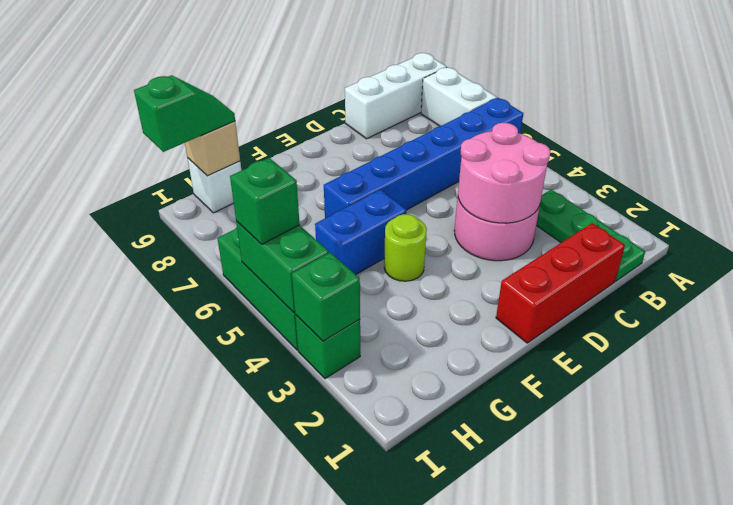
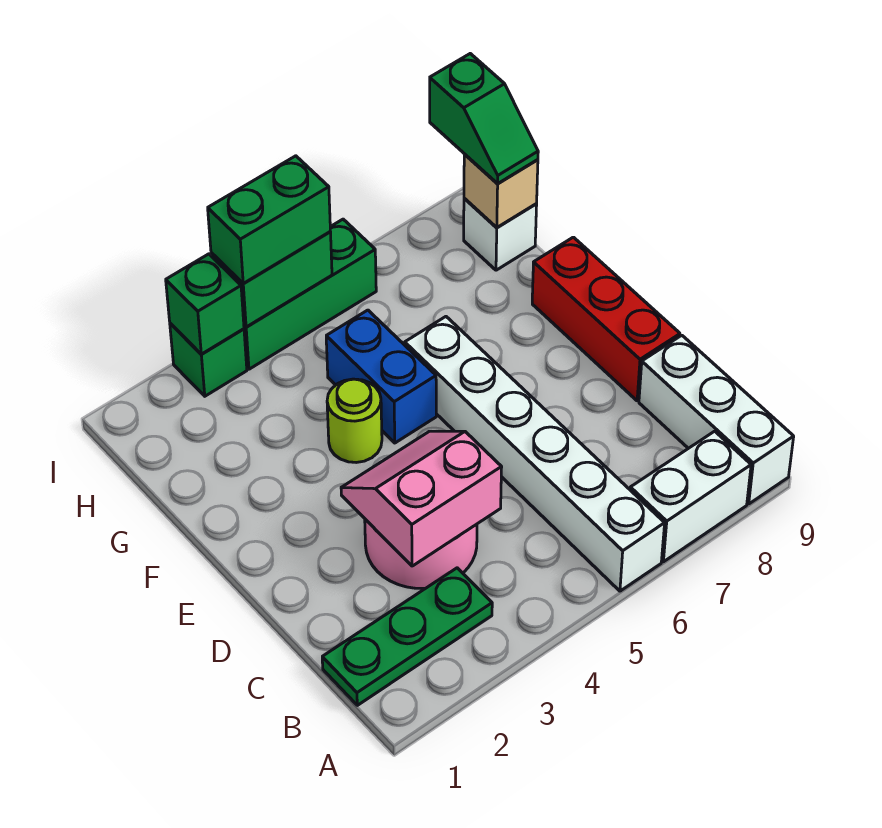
blue brick A6:F6 level 1 -> white brick A6:F6 level 1
red brick C1:E1 level 1 -> red brick D9:F9 level 1
pink round brick C3:D4 level 2 -> pink slope C3:D4 level 2 top C
green brick I5 level 3 -> green brick I4:I5 level 3

